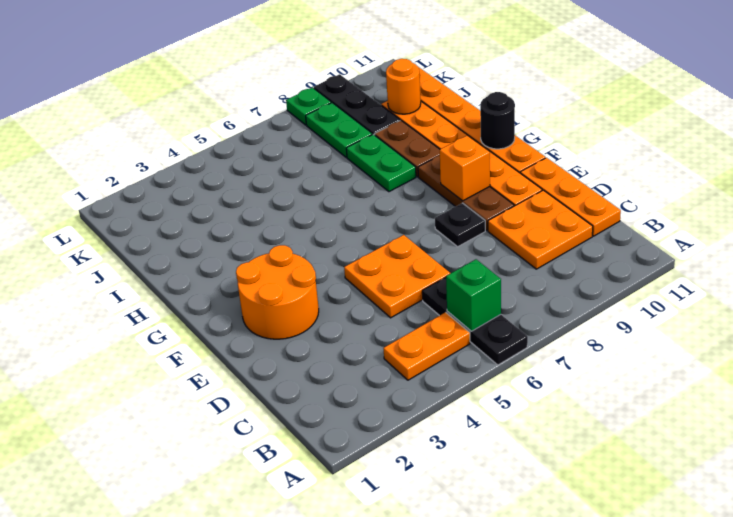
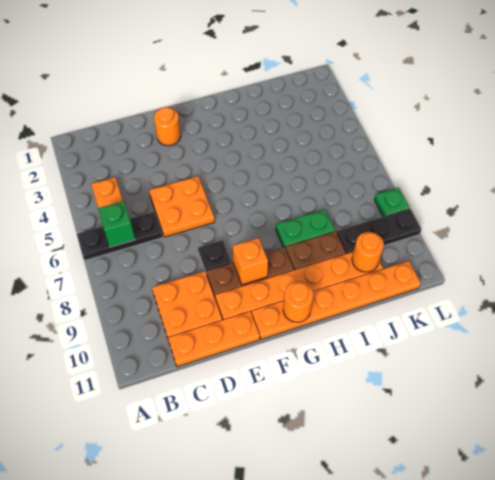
orange round brick E2:F3 level 1 -> orange round brick E2 level 1
black round brick G11 level 2 -> orange round brick G11 level 2
green plate J8:K8 level 1 -> none

